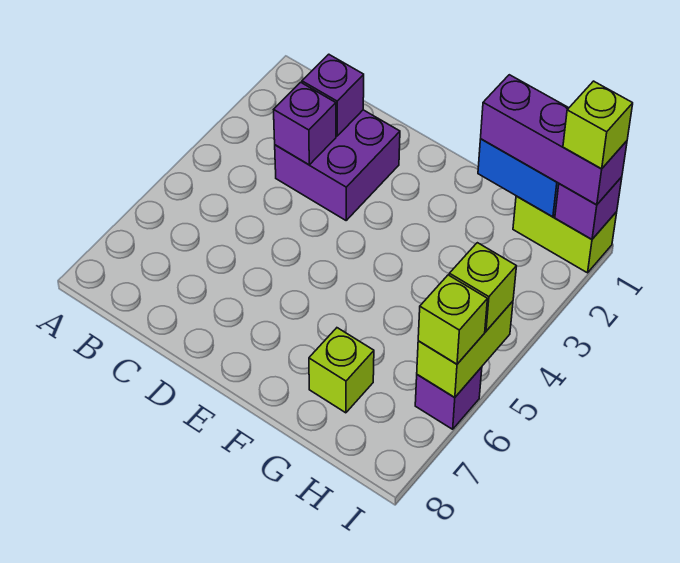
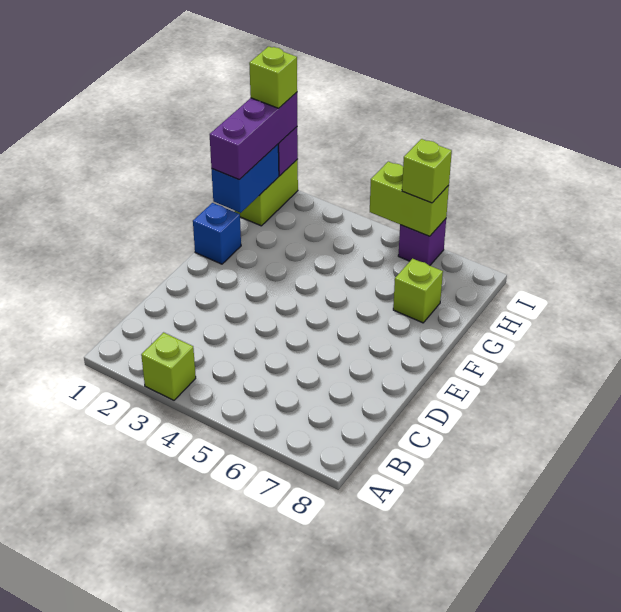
purple brick C2:D3 level 1 -> none
purple brick C2 level 2 -> none
purple brick C3 level 2 -> none
none -> blue brick F1 level 1
lime brick I5 level 3 -> lime brick A3 level 1

